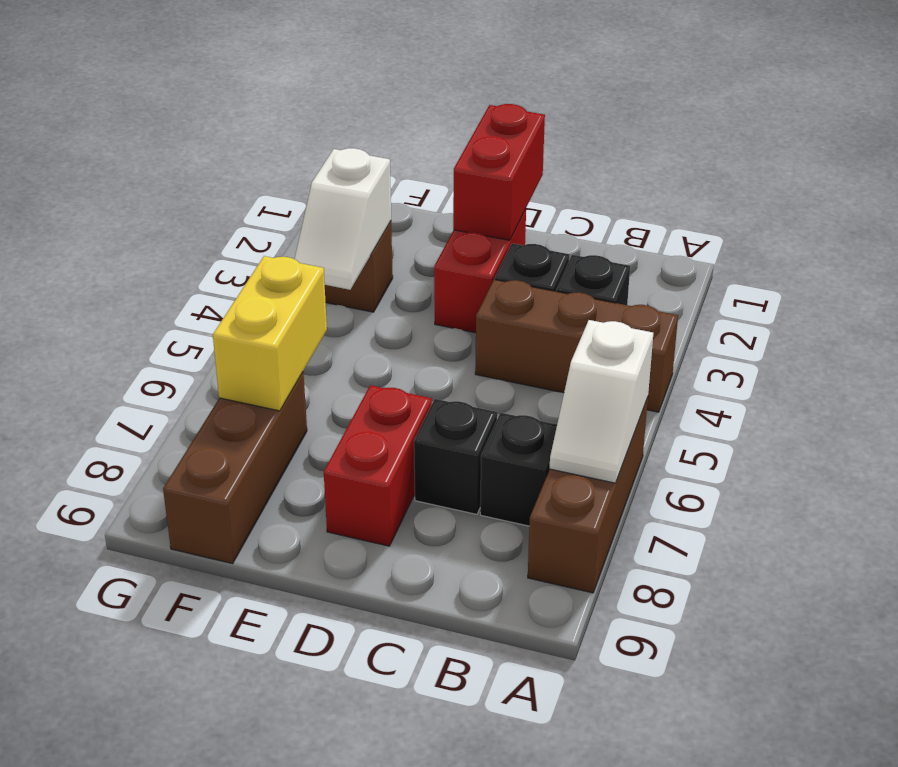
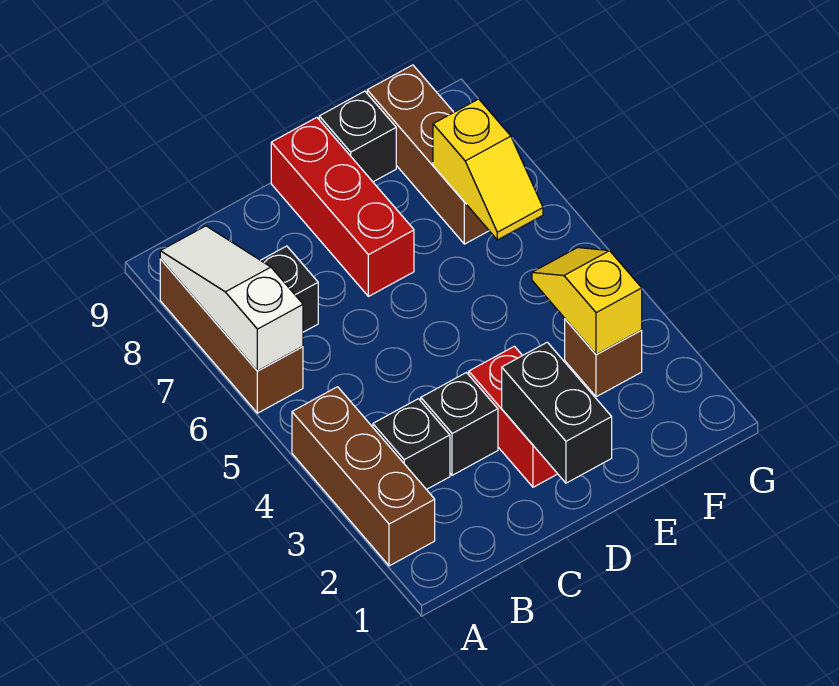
brown brick A4:C4 level 1 -> brown brick A2:A4 level 1
white slope A6:A7 level 2 top 6 -> white slope A6:A8 level 2 top 6
black brick C7 level 1 -> black brick E9 level 1
red brick D1:D2 level 2 -> black brick D1:D2 level 2
red brick D7:D8 level 1 -> red brick D7:D9 level 1
white slope F3:F4 level 2 top 3 -> yellow slope F3:F4 level 2 top 3
yellow brick F6:F7 level 2 -> yellow slope F6:F7 level 2 top 7

